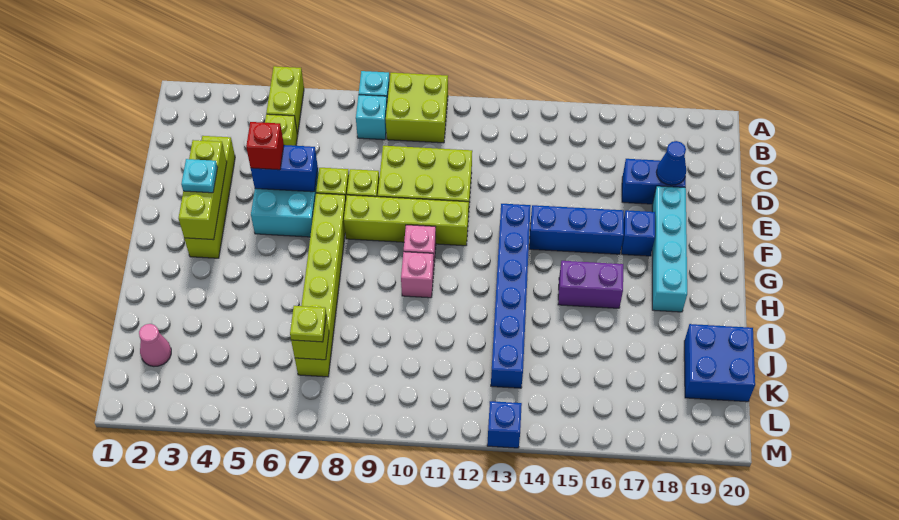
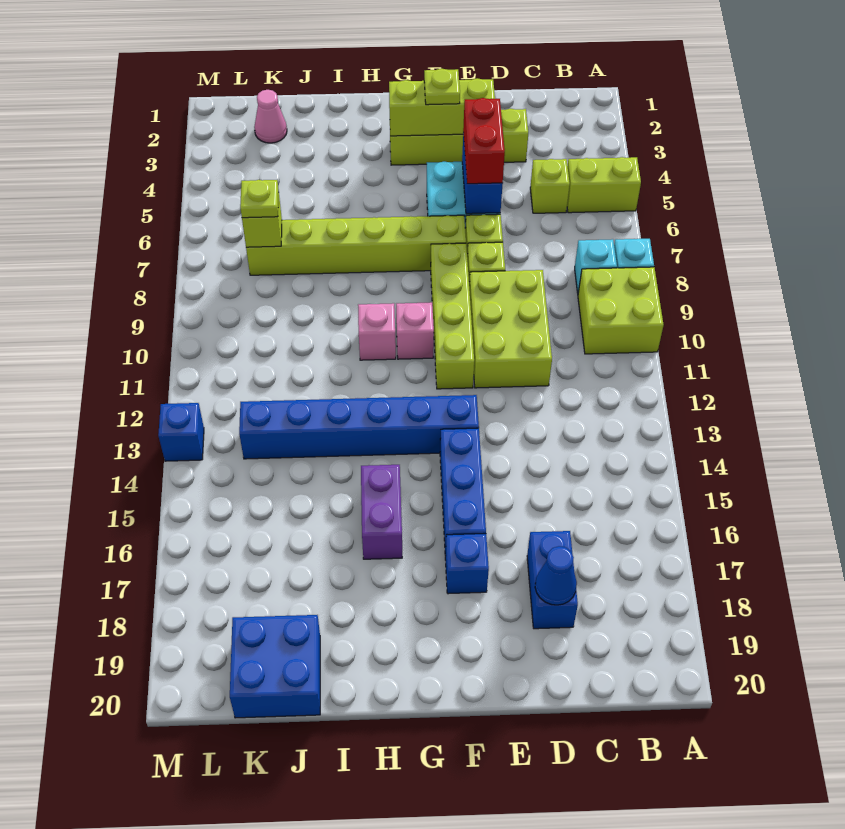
red brick E5 level 3 -> red brick E5:E6 level 3
cyan brick E18:H18 level 1 -> none
cyan plate F3 level 3 -> lime plate F3 level 3

